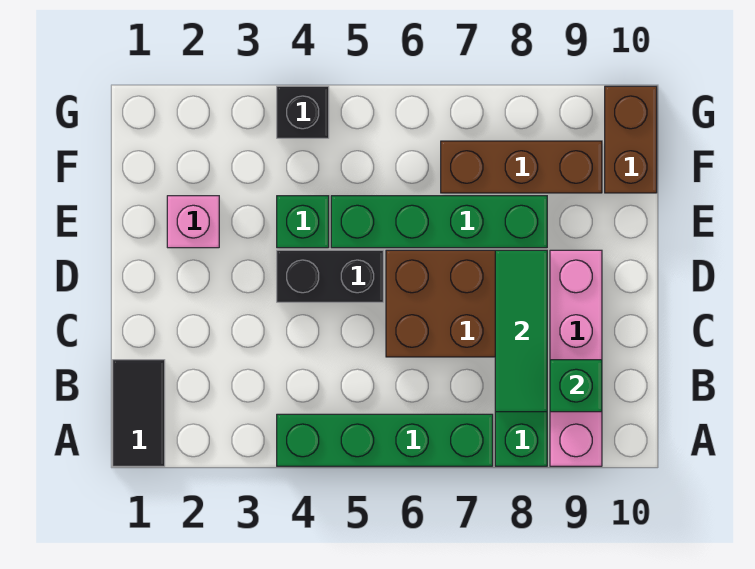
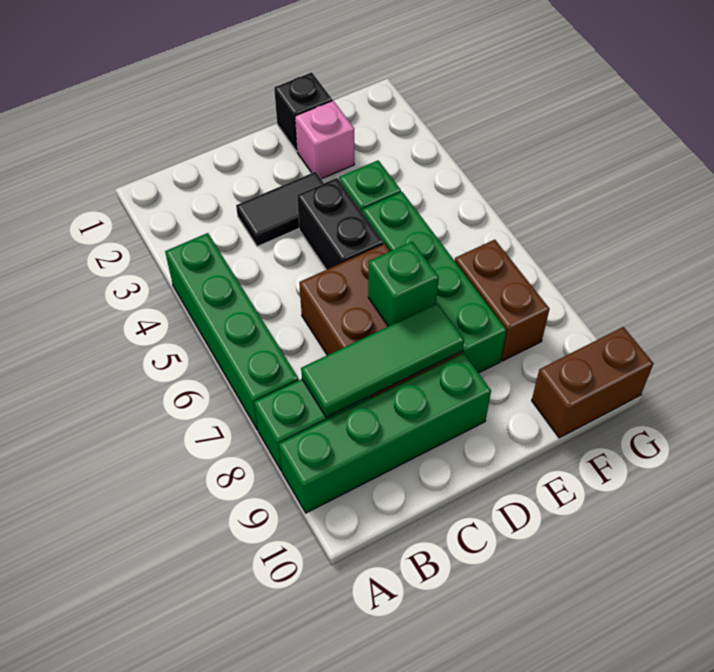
black tile A1:B1 level 1 -> black tile C3:D3 level 1
pink brick A9:D9 level 1 -> green brick A9:D9 level 1
green brick B9 level 2 -> green brick D7 level 2
brown brick F7:F9 level 1 -> brown brick F7:F8 level 1
black brick G4 level 1 -> black brick E1 level 1

